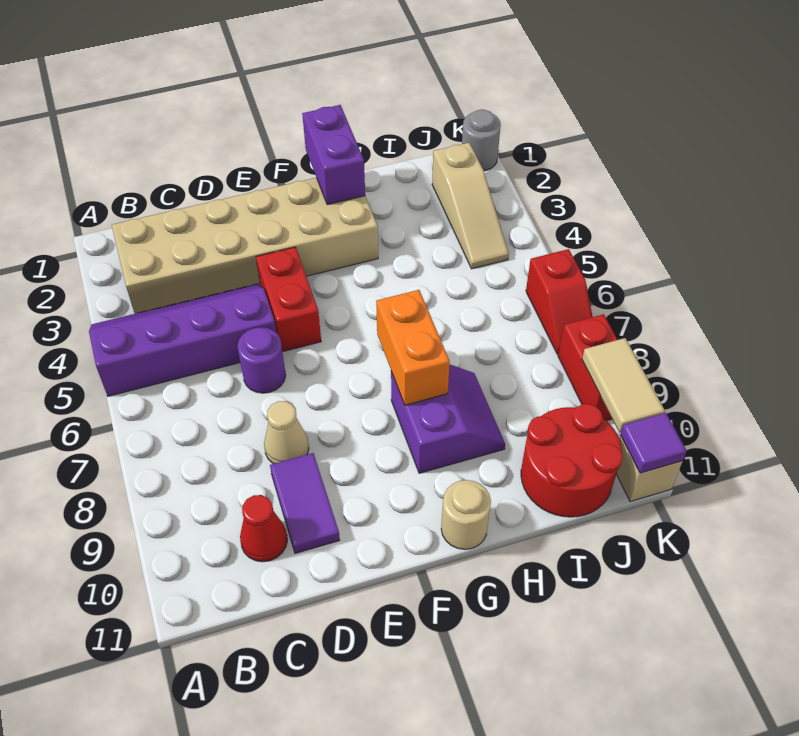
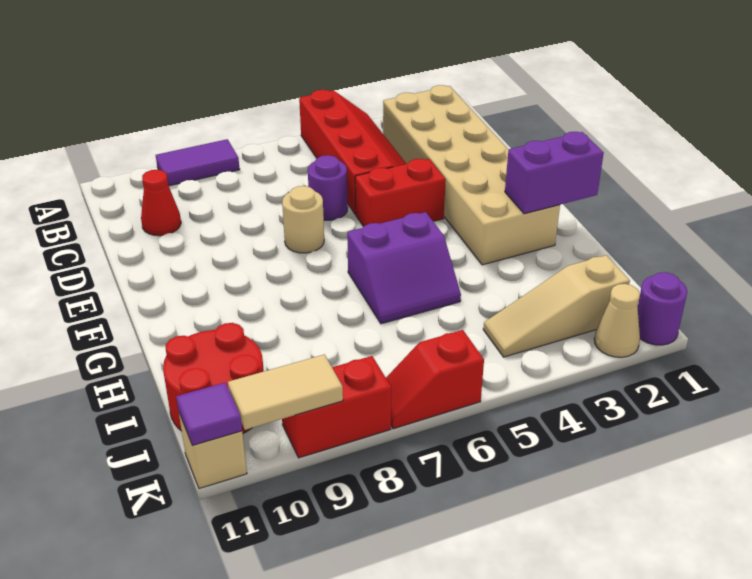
purple slope A4:D5 level 1 top 5 -> red slope A4:D5 level 1 top 5
tan cone D8 level 1 -> tan cone K2 level 1
purple tile D9:D10 level 1 -> purple tile A8:A9 level 1
orange brick G7:G8 level 2 -> none
purple slope G8:H9 level 1 top G -> purple slope G5:H6 level 1 top G
tan round brick G11 level 1 -> tan round brick E7 level 1
grey round brick K1 level 1 -> purple round brick K1 level 1

